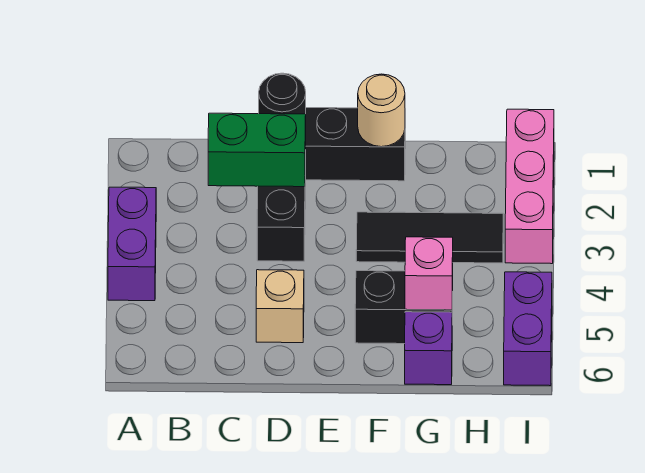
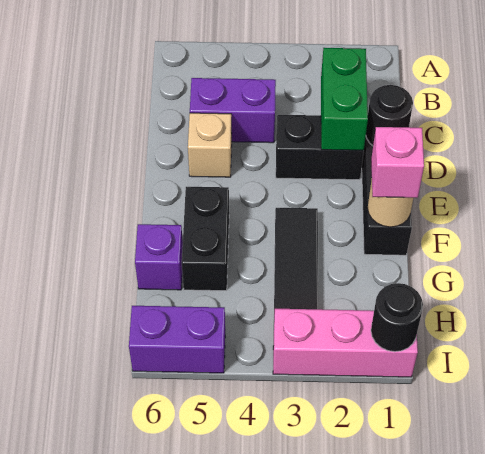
purple brick A3:A4 level 1 -> purple brick C4:C5 level 1
pink brick G5 level 2 -> pink brick F1 level 3
none -> black round brick I1 level 2

